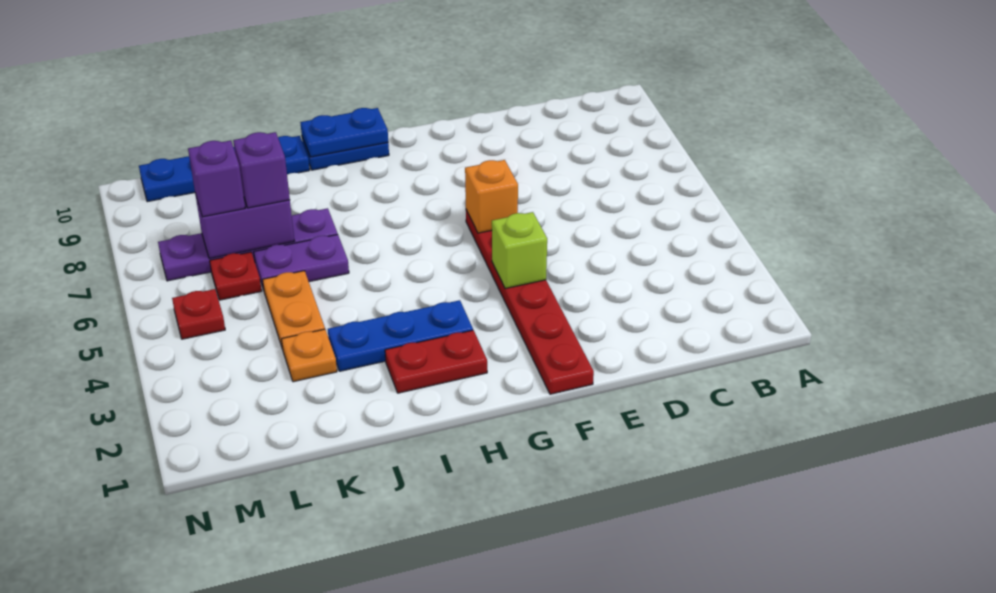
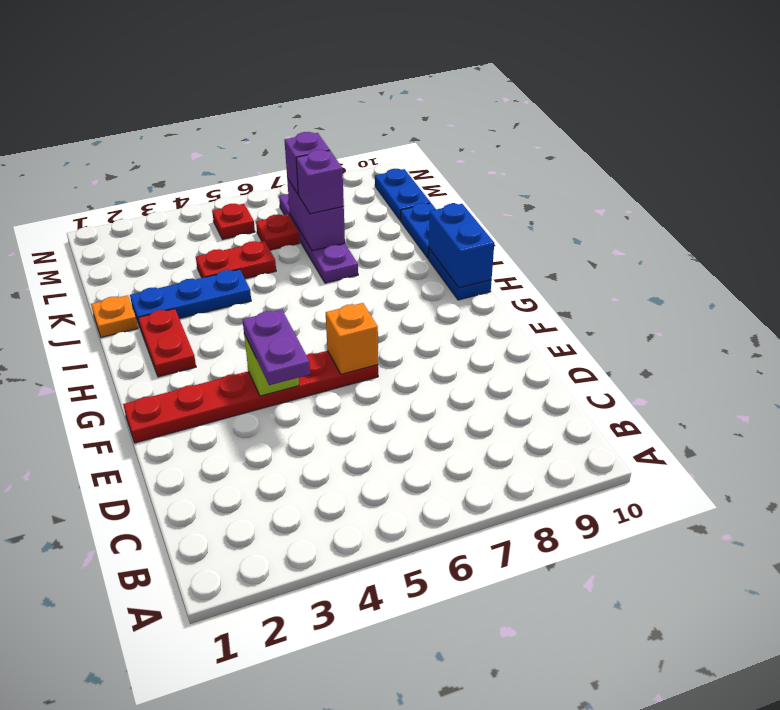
blue plate H3:J3 level 1 -> blue plate J2:J4 level 1
blue plate H10:I10 level 2 -> blue brick H10:I10 level 2
purple plate J6:K6 level 1 -> purple plate E4:F4 level 3
orange plate K3 level 1 -> orange plate J1 level 1
orange plate K4:K5 level 1 -> red plate K4:K5 level 1

